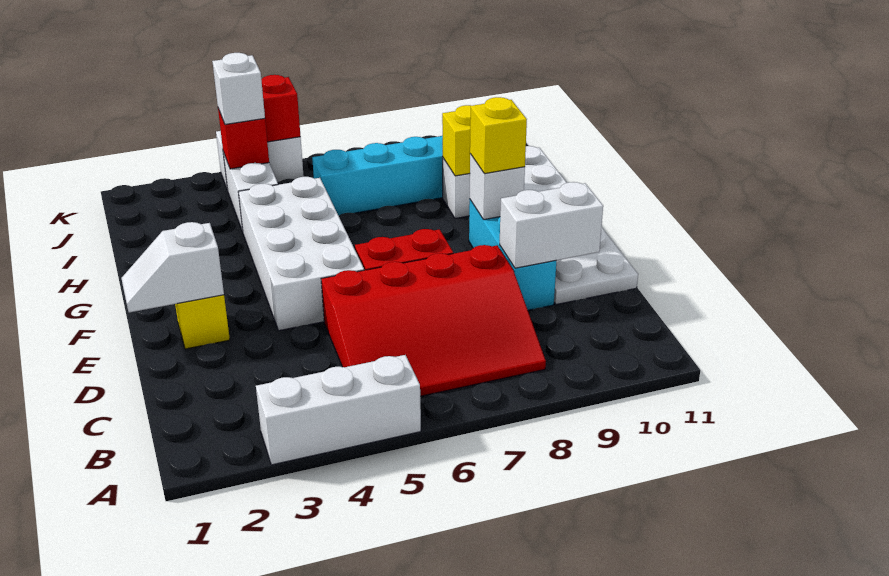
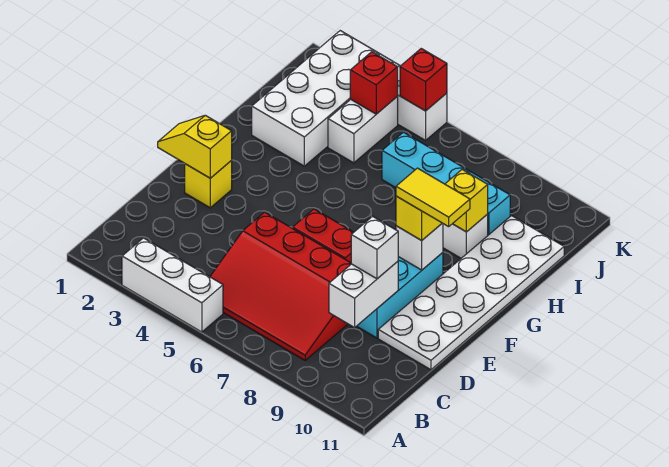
white brick D9:D10 level 2 -> white brick C9:D9 level 2
white slope E1:E2 level 2 top 2 -> yellow slope E1:E2 level 2 top 2
white brick E4:H5 level 1 -> white brick H2:K3 level 1
none -> yellow tile F9:F10 level 4
white brick J4 level 3 -> white brick D9 level 3

